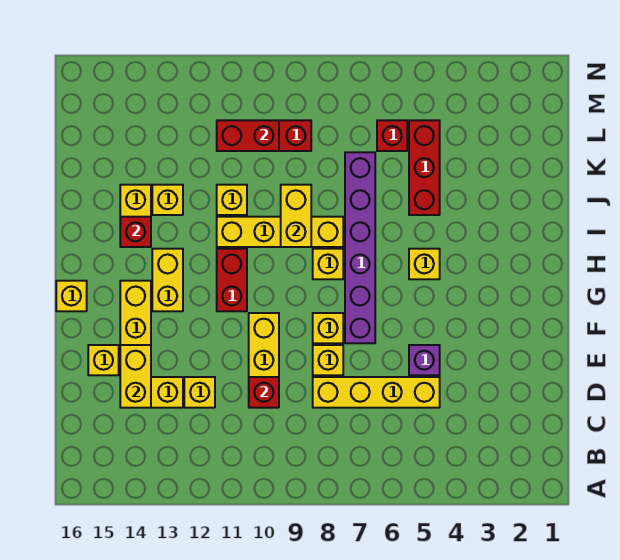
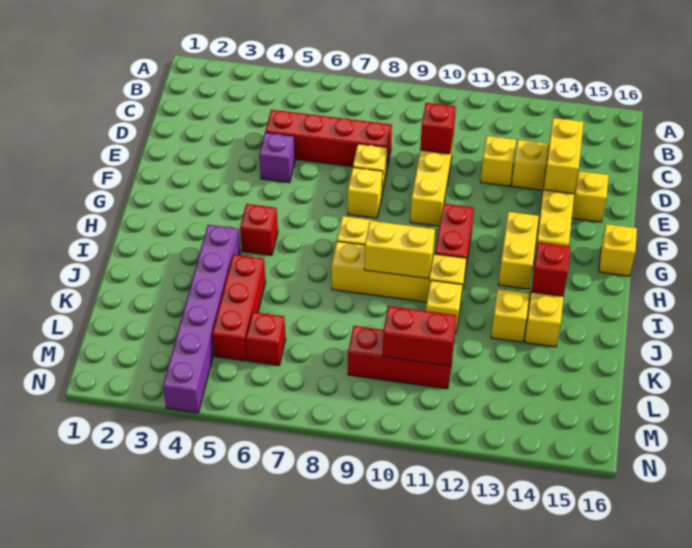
yellow brick D5:D8 level 1 -> red brick D5:D8 level 1
purple brick F7:K7 level 1 -> purple brick I4:N4 level 1
yellow brick H5 level 1 -> red brick H5 level 1
yellow brick I9:J9 level 2 -> yellow brick I9:I10 level 2

